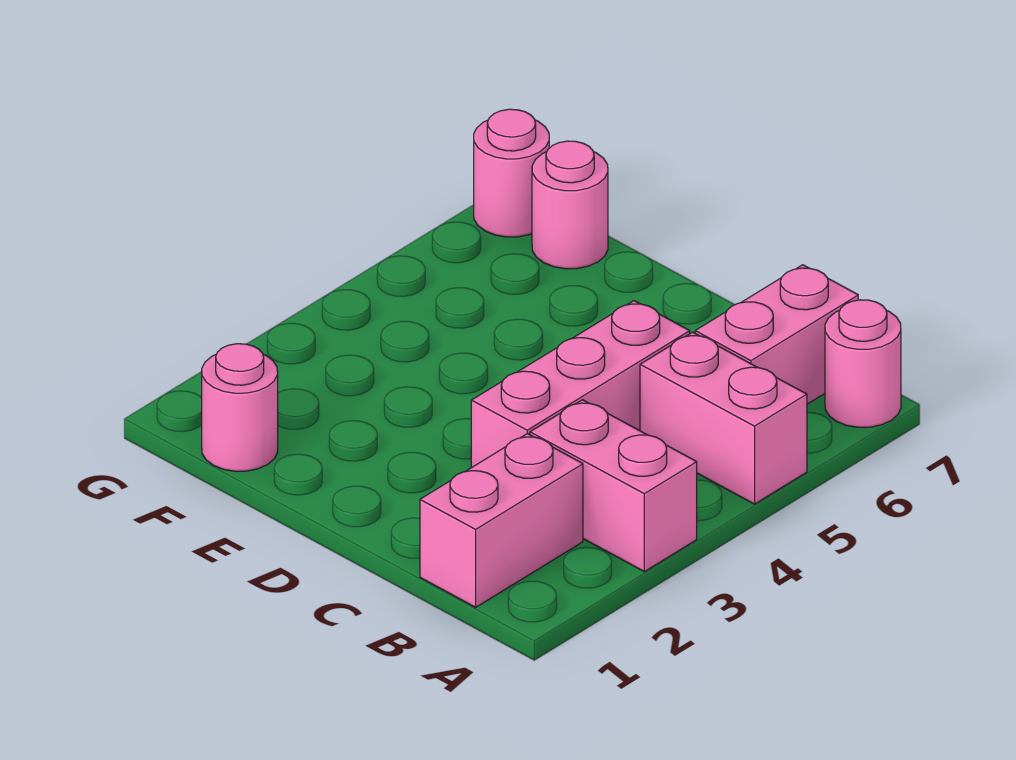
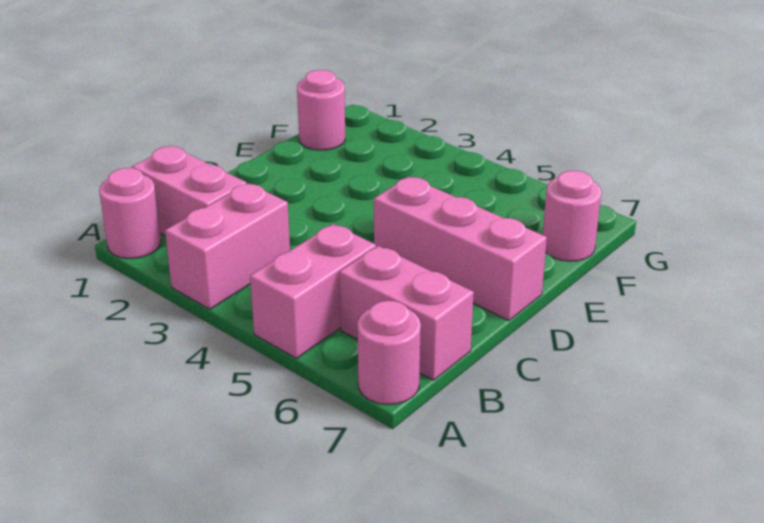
pink brick C3:C5 level 1 -> pink brick D5:D7 level 1
pink round brick G7 level 1 -> pink round brick A1 level 1

